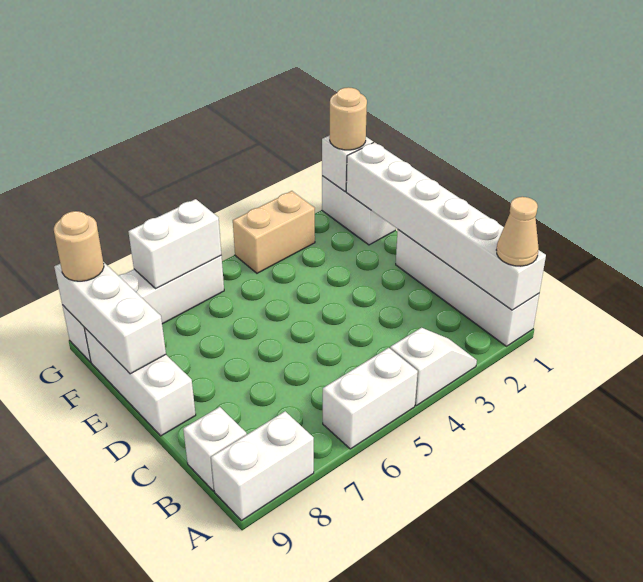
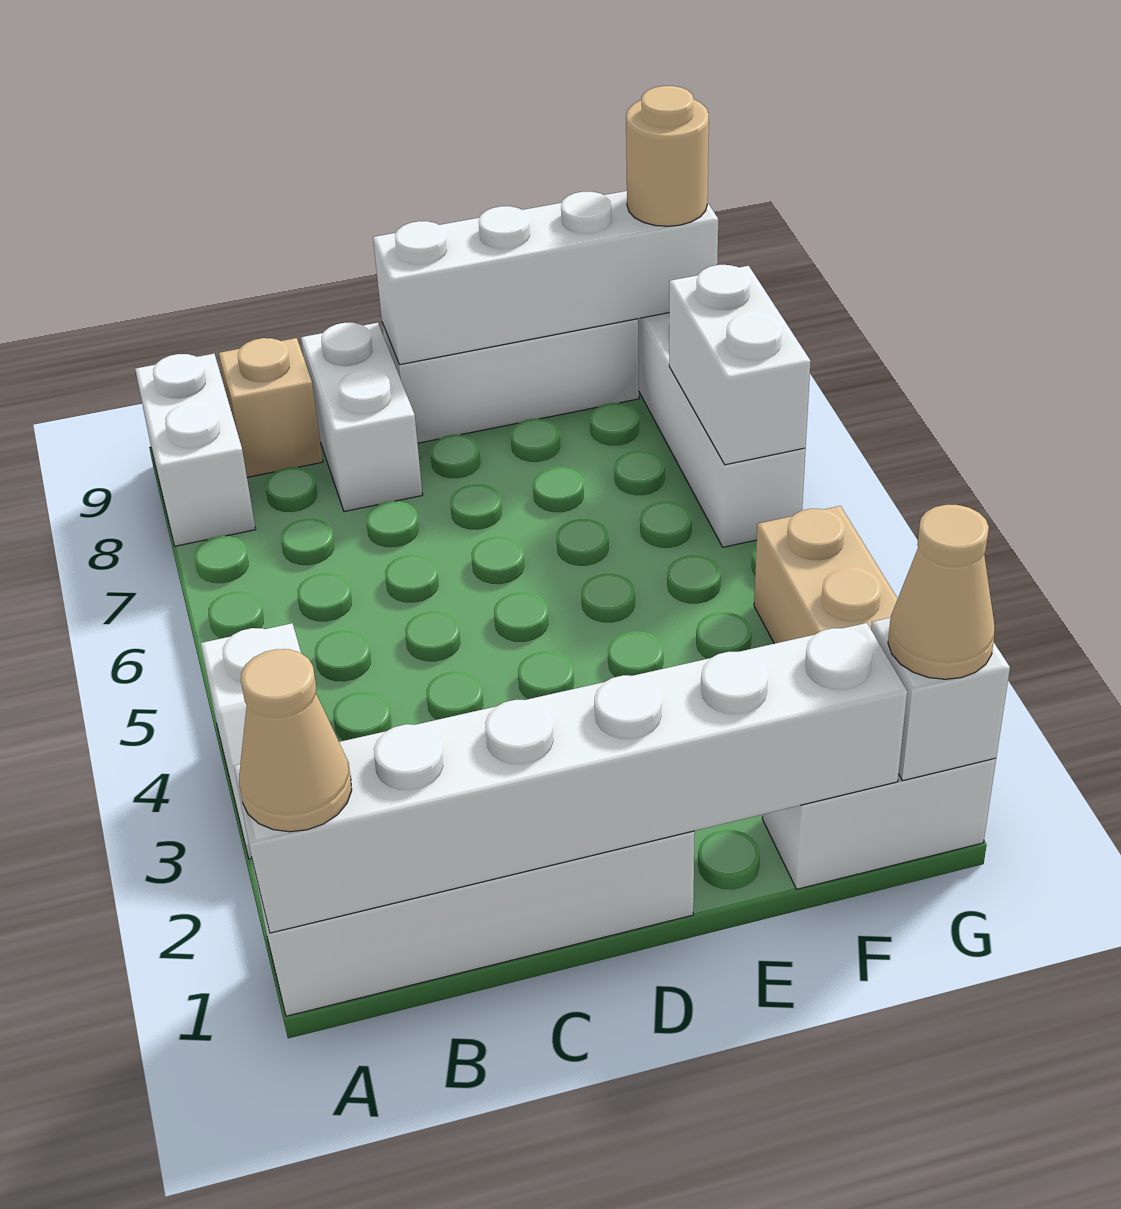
white brick A5:A6 level 1 -> white brick C8:C9 level 1
white brick B9 level 1 -> tan brick B9 level 1
white brick E9:G9 level 2 -> white brick D9:G9 level 2
tan round brick G1 level 3 -> tan cone G1 level 3

